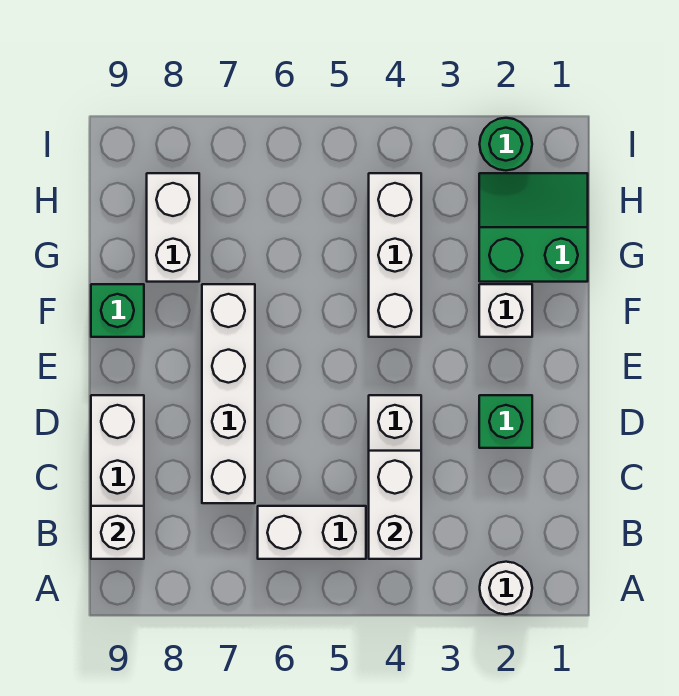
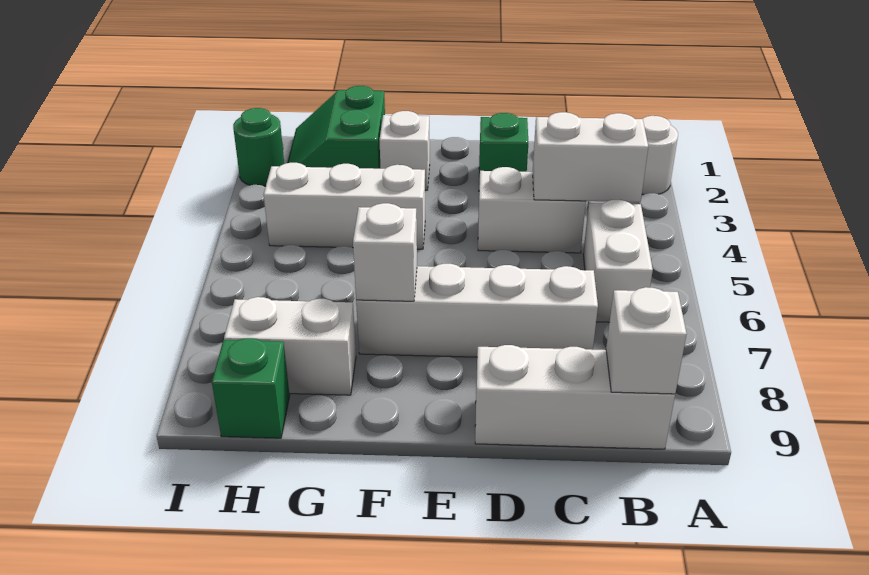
none -> white brick F7 level 2
green brick F9 level 1 -> green brick H9 level 1

